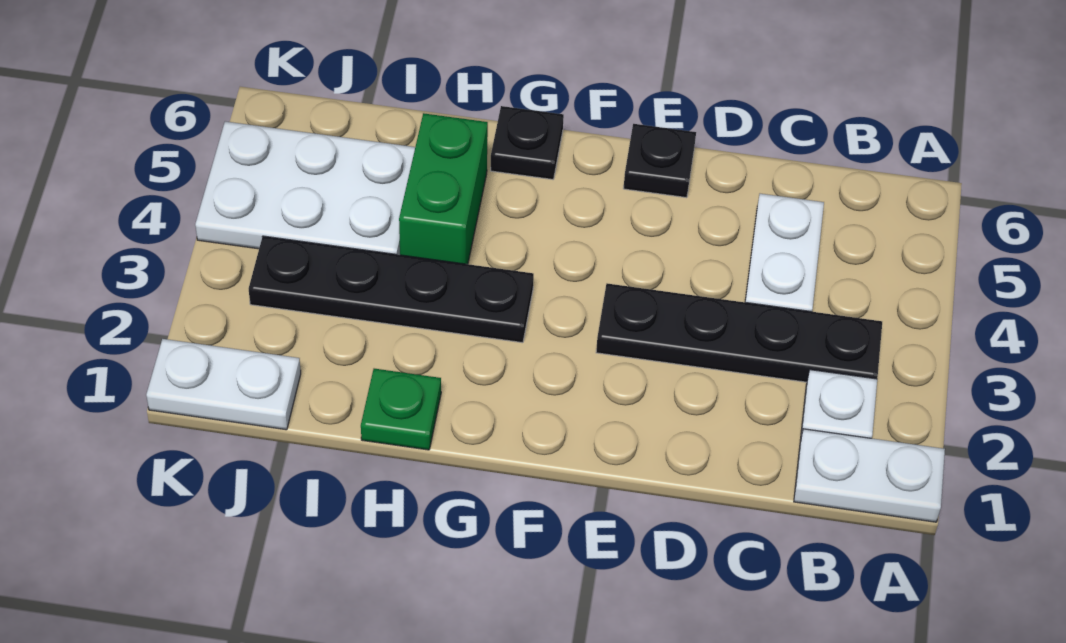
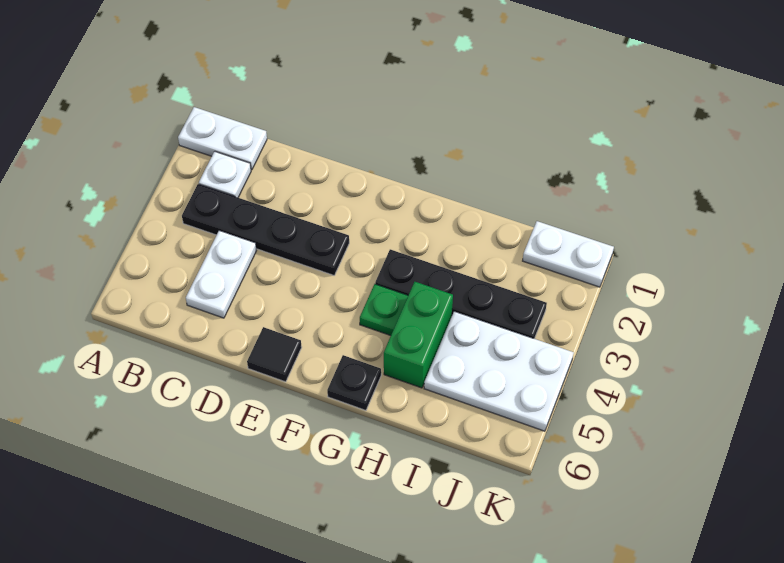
black plate E6 level 1 -> black tile E6 level 1
green plate H1 level 1 -> green plate G4 level 1

